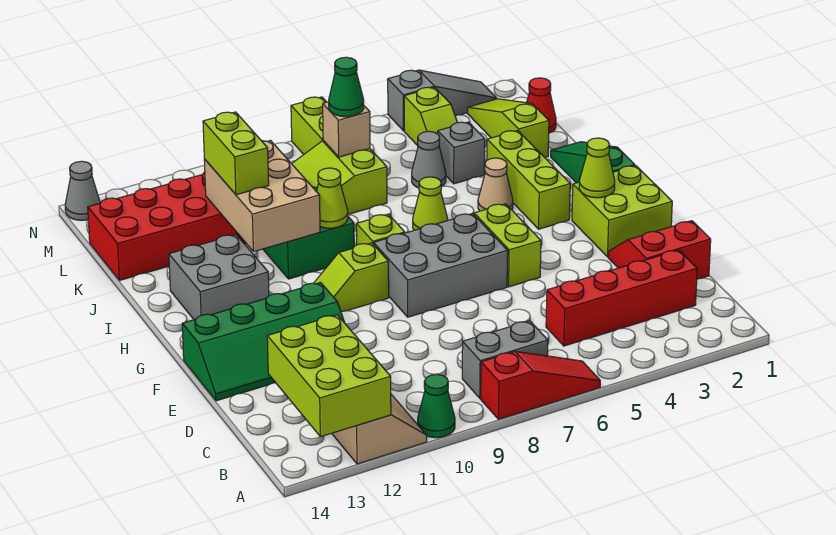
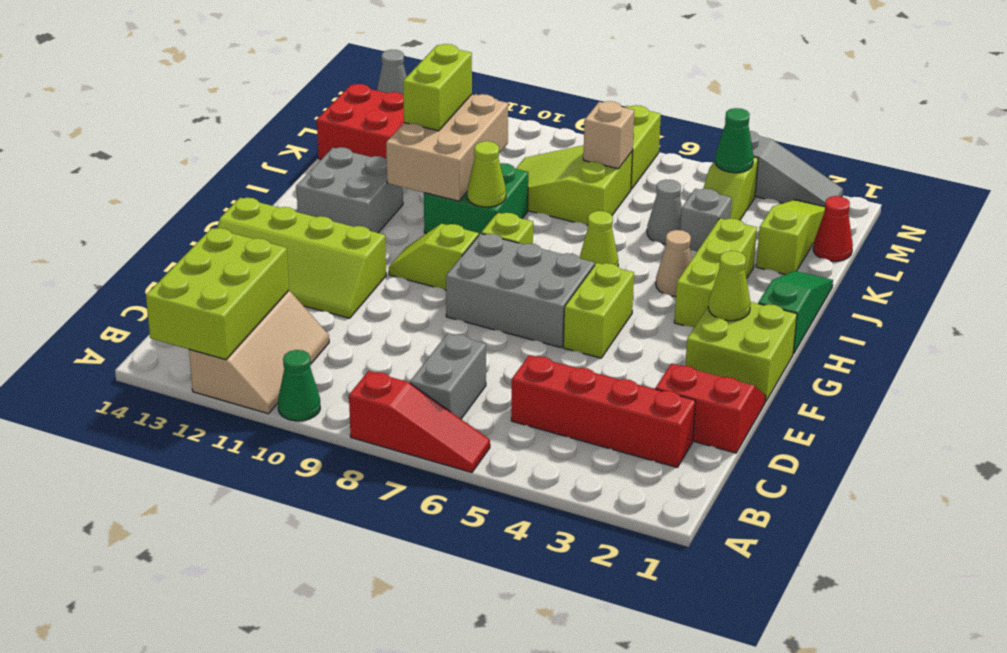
grey brick B7:B8 level 1 -> grey brick B7:C7 level 1
green slope E11:F14 level 1 top F -> lime slope E11:F14 level 1 top F
green cone L7 level 3 -> green cone M4 level 2

